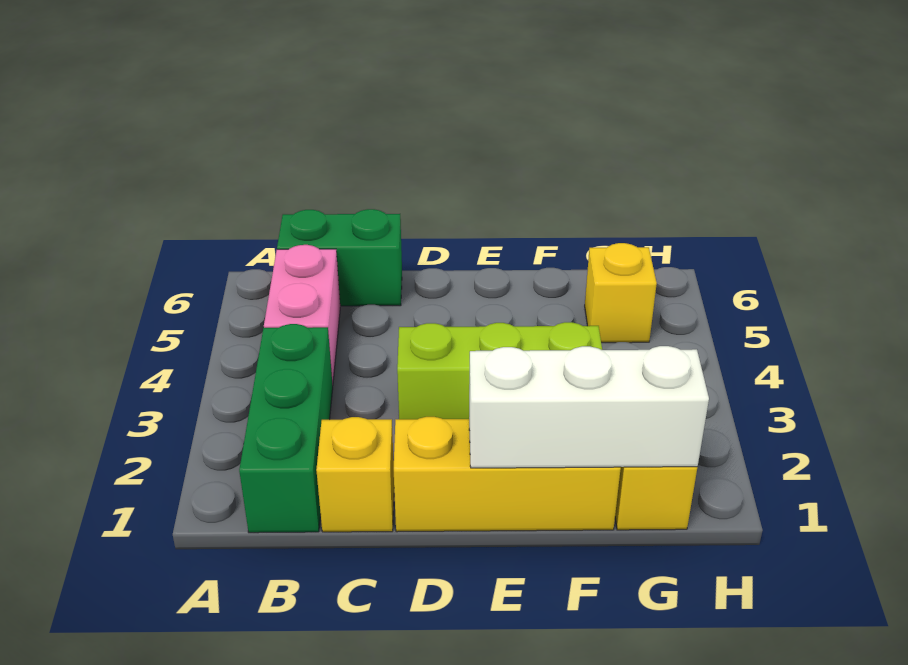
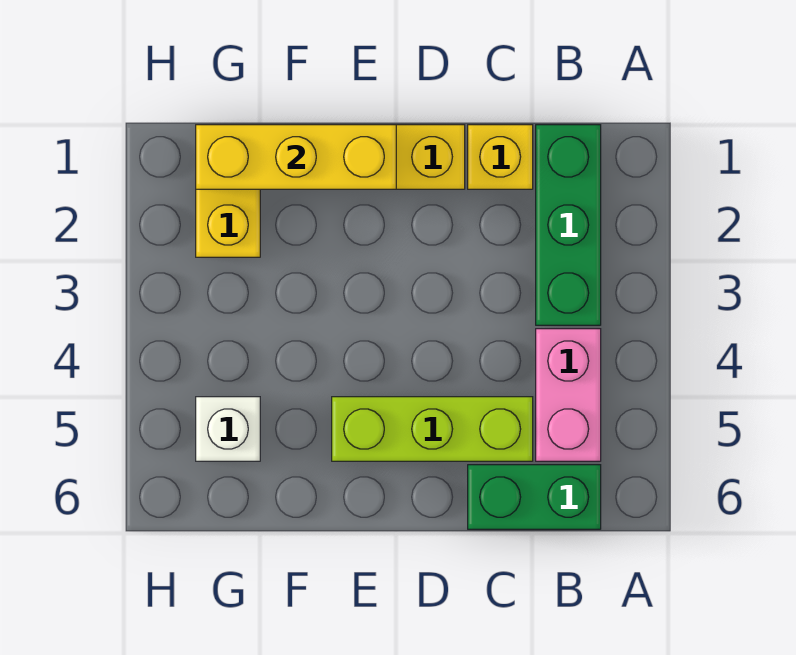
lime brick D3:F3 level 1 -> lime brick C5:E5 level 1
white brick E1:G1 level 2 -> yellow brick E1:G1 level 2
yellow brick G5 level 1 -> white brick G5 level 1

